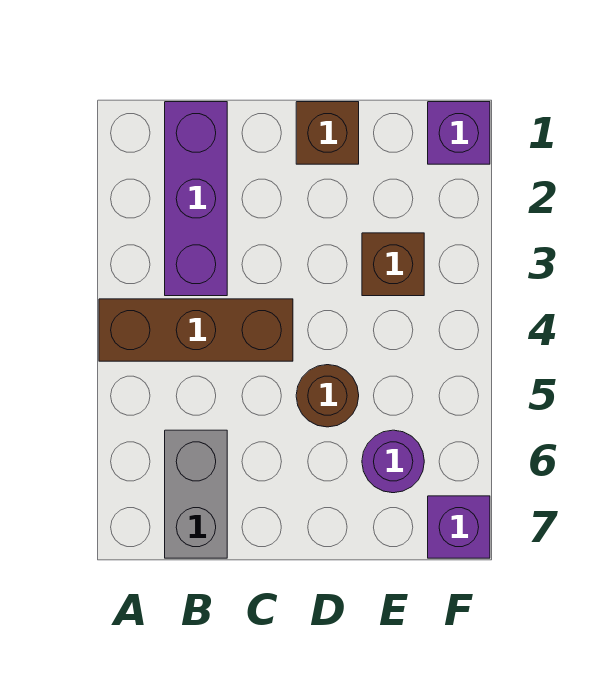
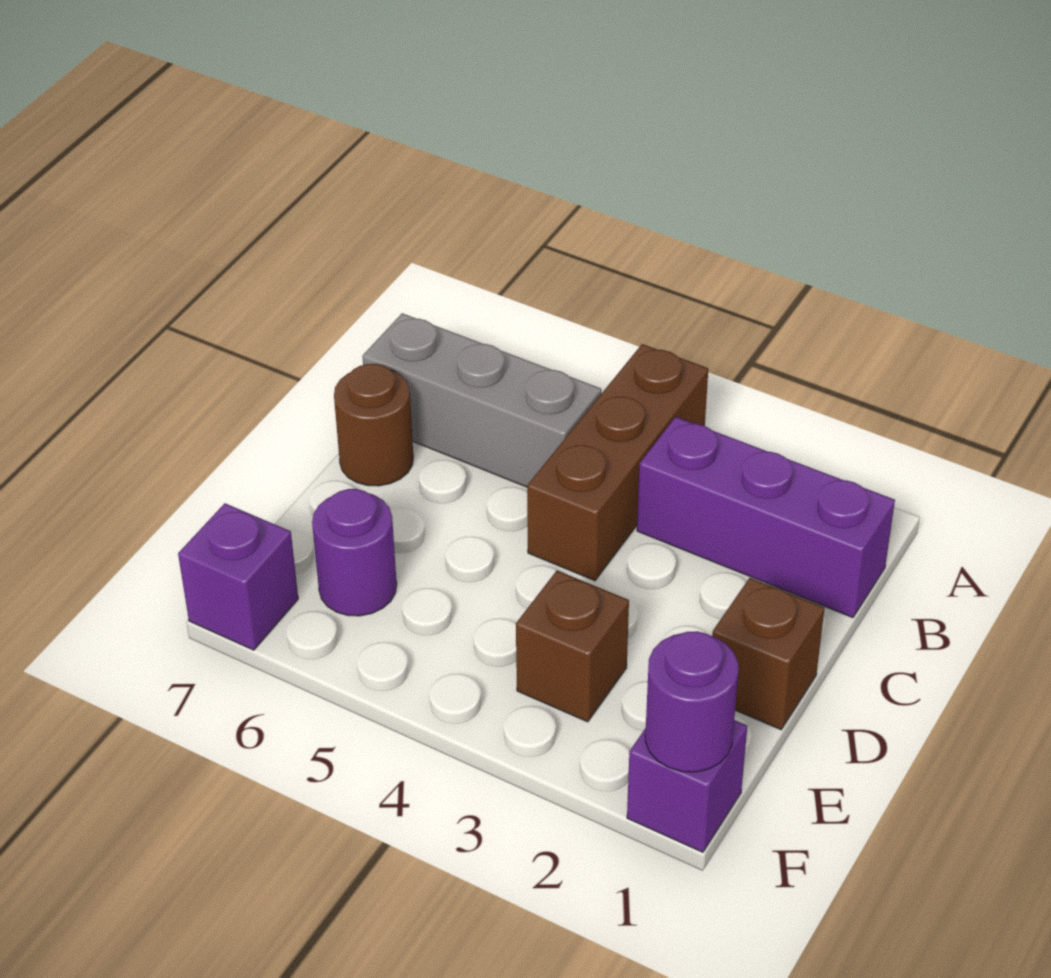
grey brick B6:B7 level 1 -> grey brick B5:B7 level 1
brown round brick D5 level 1 -> brown round brick C7 level 1
none -> purple round brick F1 level 2

